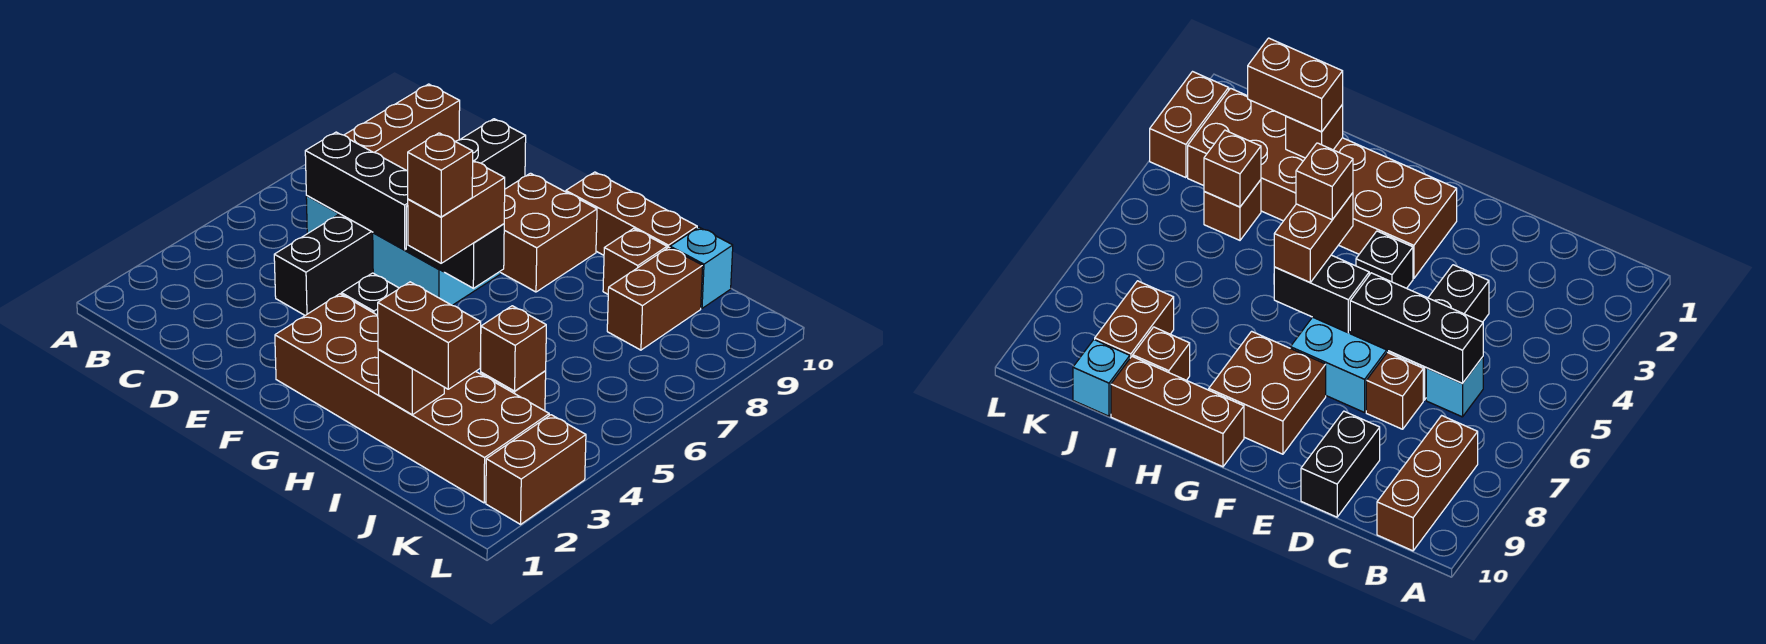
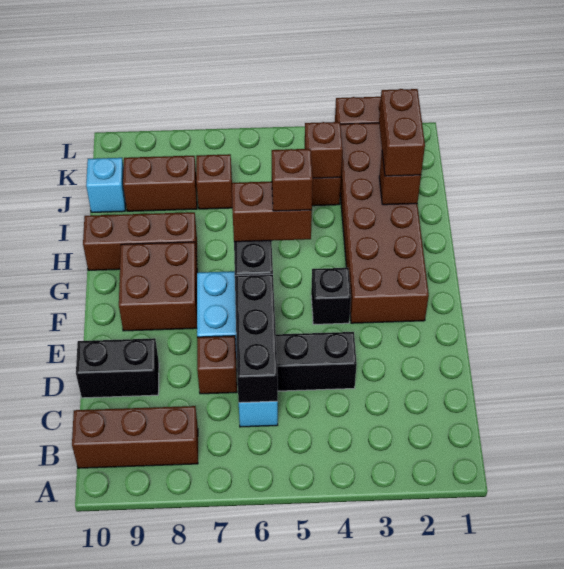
brown brick G10:I10 level 1 -> brown brick H8:H10 level 1
brown brick I9 level 1 -> brown brick J7 level 1

